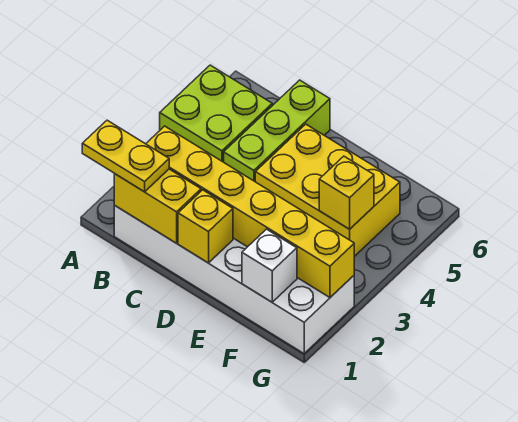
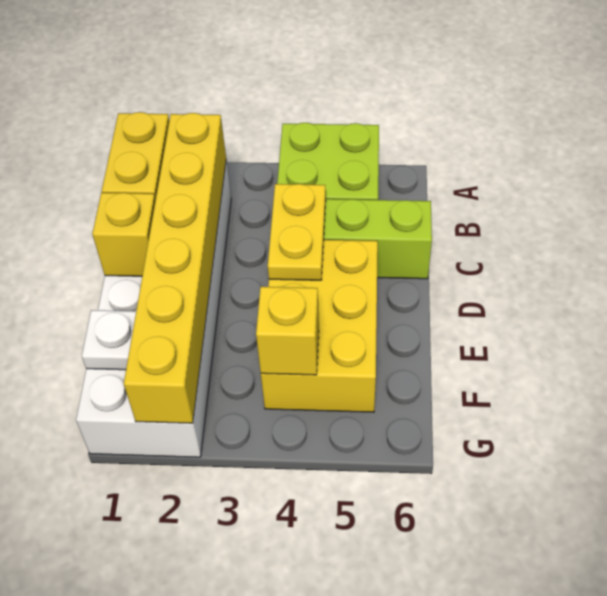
yellow plate A1:B1 level 3 -> yellow plate C4:D4 level 2
white brick F1 level 2 -> white plate F1 level 2

